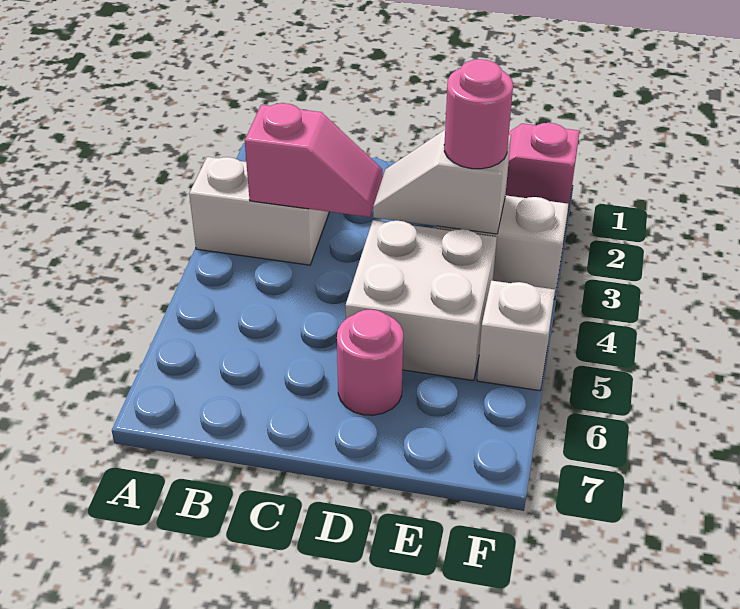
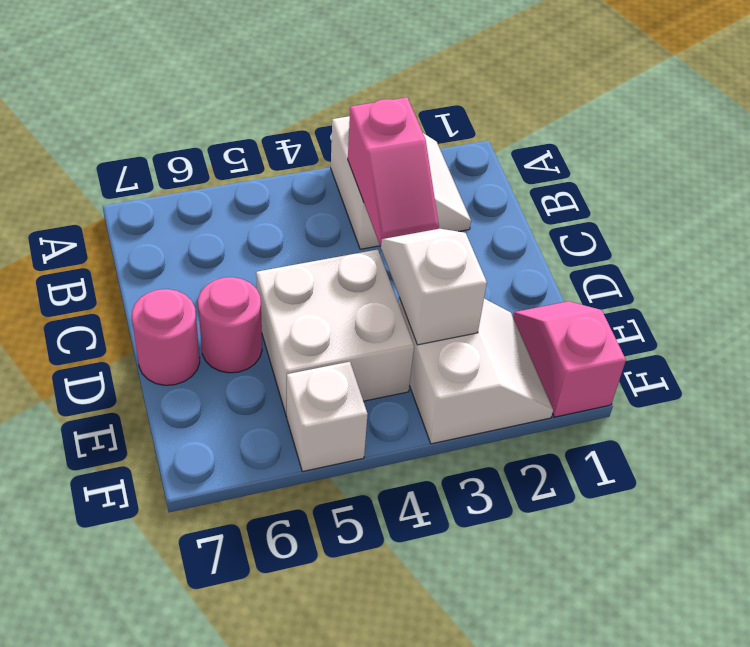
pink round brick E3 level 3 -> pink round brick D7 level 1

